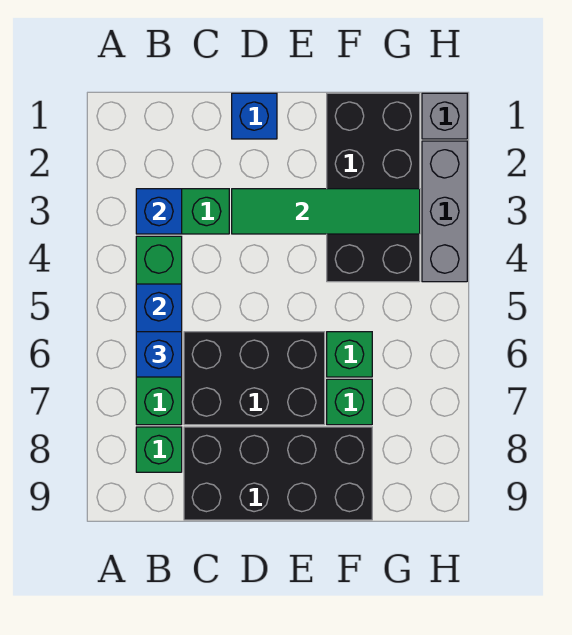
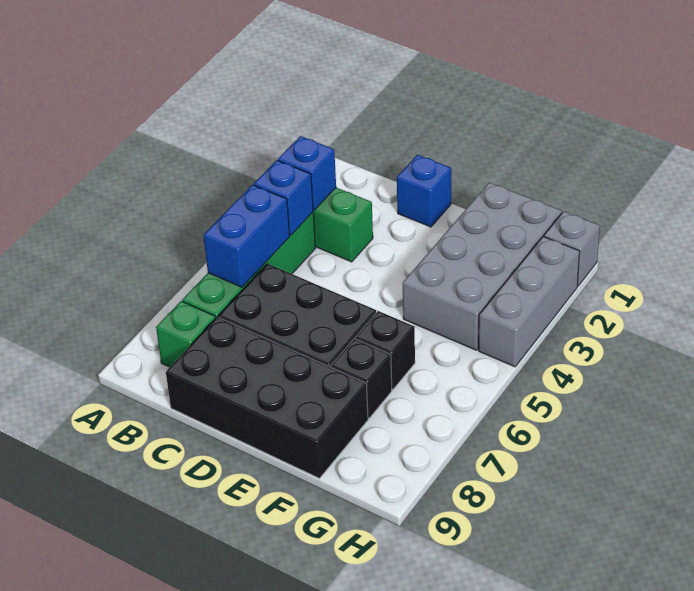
blue brick B6 level 3 -> blue brick B4 level 2
green tile D3:G3 level 2 -> none
black brick F1:G4 level 1 -> grey brick F1:G4 level 1
green brick F6 level 1 -> black brick F6 level 1
green brick F7 level 1 -> black brick F7 level 1

